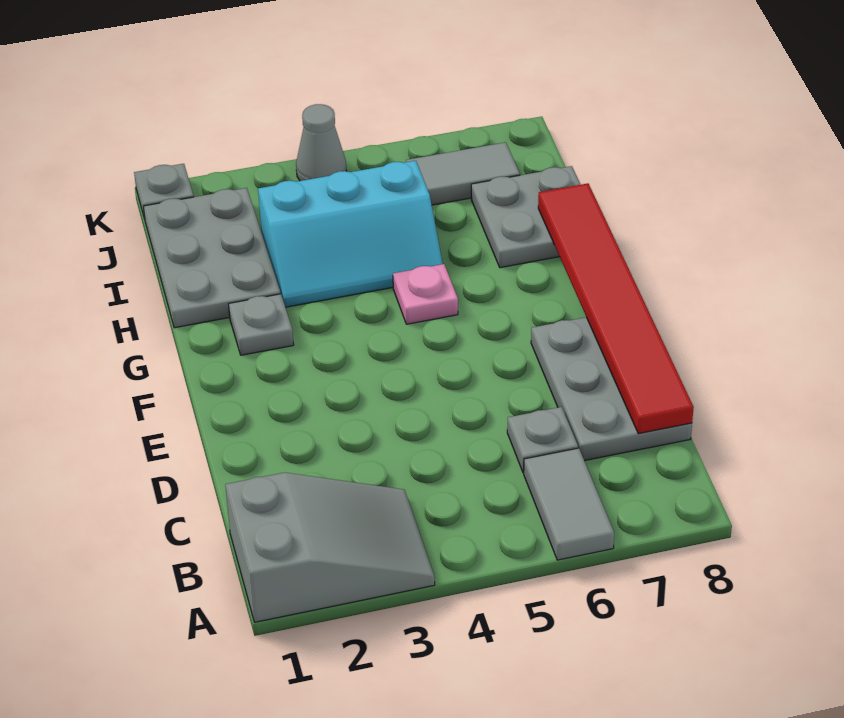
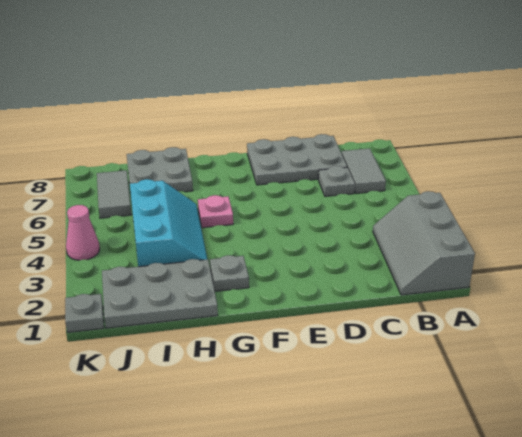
grey slope A1:B3 level 1 top 1 -> grey slope A1:B3 level 1 top A
grey tile A6:B6 level 1 -> grey tile B6:B7 level 1
red tile C8:H8 level 2 -> none
grey cone K4 level 1 -> pink cone K4 level 1

